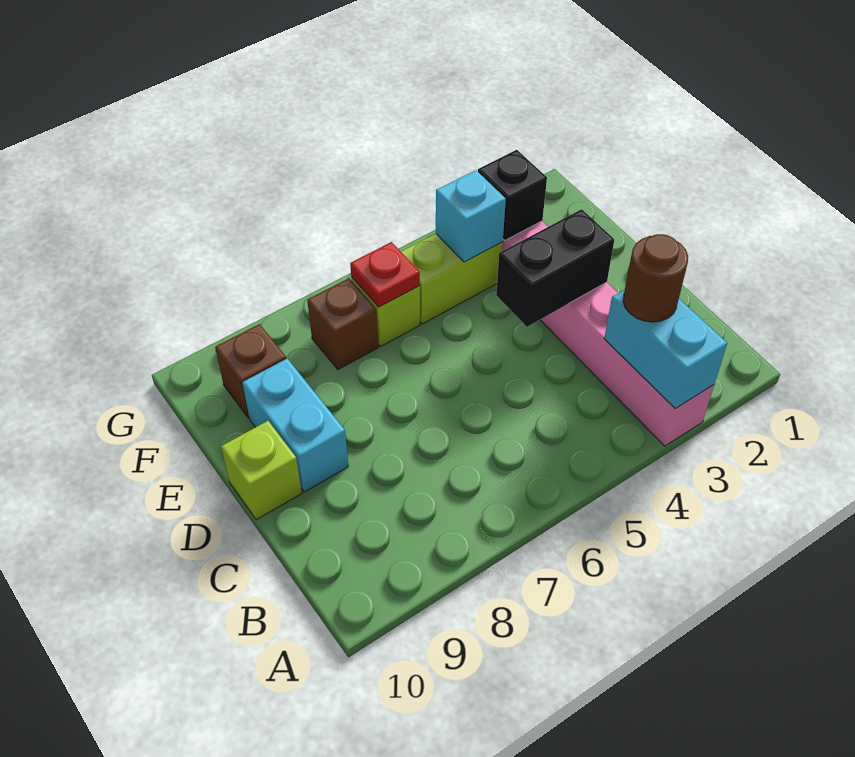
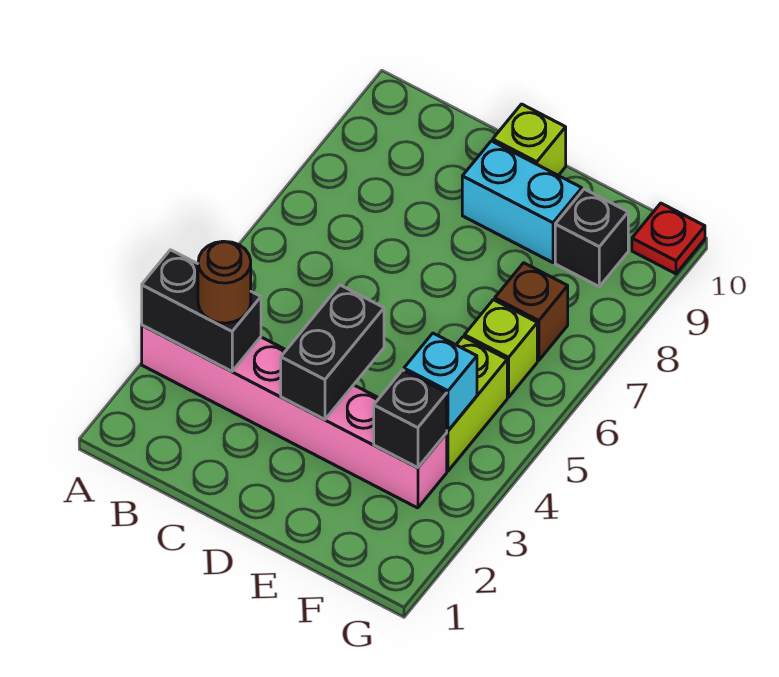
cyan brick A3:B3 level 2 -> black brick A3:B3 level 2
red plate F6 level 2 -> red plate G10 level 1
brown brick F9 level 1 -> black brick F9 level 1

